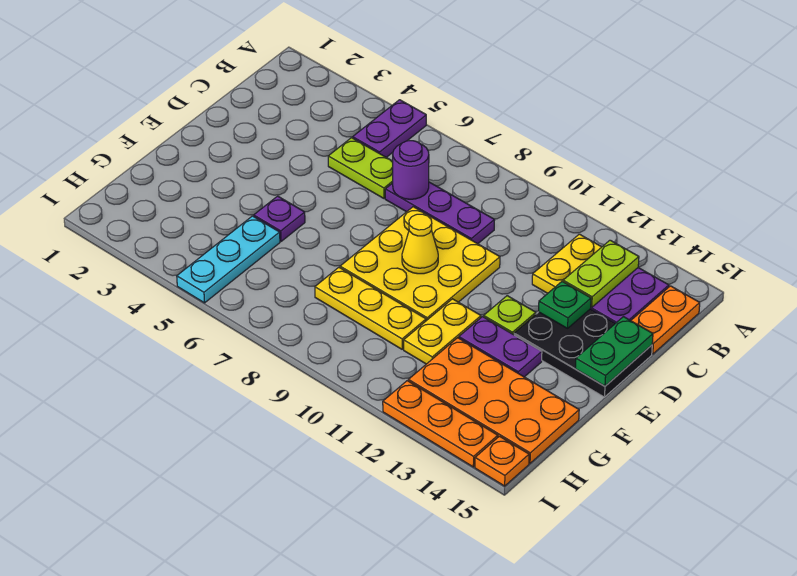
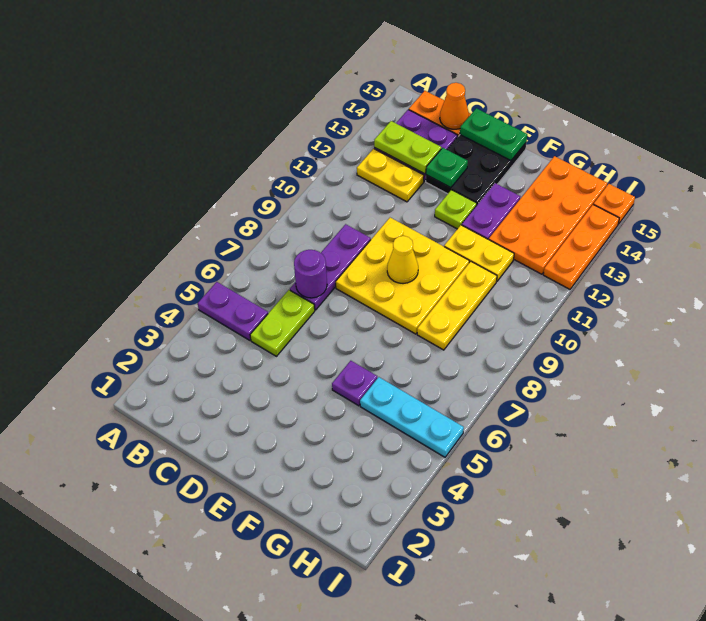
none -> orange cone C15 level 2

